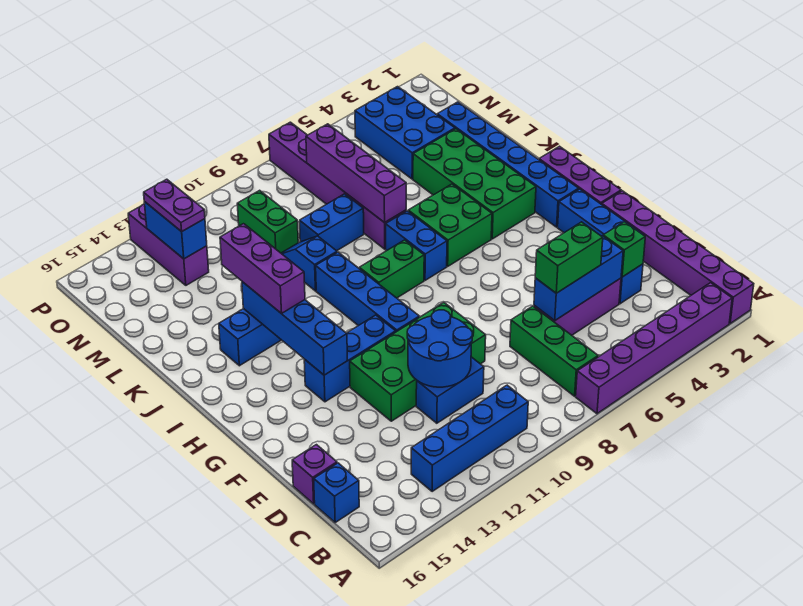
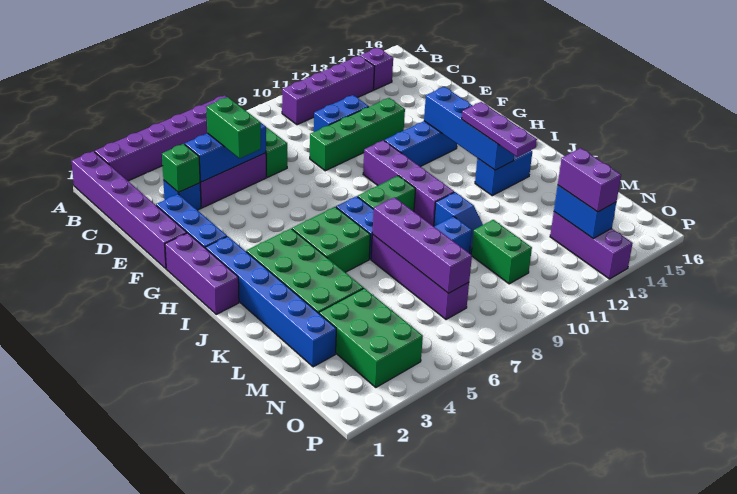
blue brick B10:B13 level 1 -> purple brick B10:B13 level 1
blue brick C16 level 1 -> none
green brick D5:D6 level 3 -> green brick D5:E5 level 3
blue round brick D10:E11 level 2 -> none
purple brick D16 level 1 -> purple brick B14 level 1
green brick E9:F12 level 1 -> green brick E9:E12 level 1
blue brick G10:J10 level 1 -> purple brick G10:J10 level 1
purple brick I13:K13 level 3 -> purple plate I13:K13 level 3
purple brick K7:P7 level 1 -> purple brick K7:N7 level 1
blue brick M3:O4 level 1 -> green brick M3:O4 level 1
purple plate N13:O13 level 3 -> purple brick N13:O13 level 3

